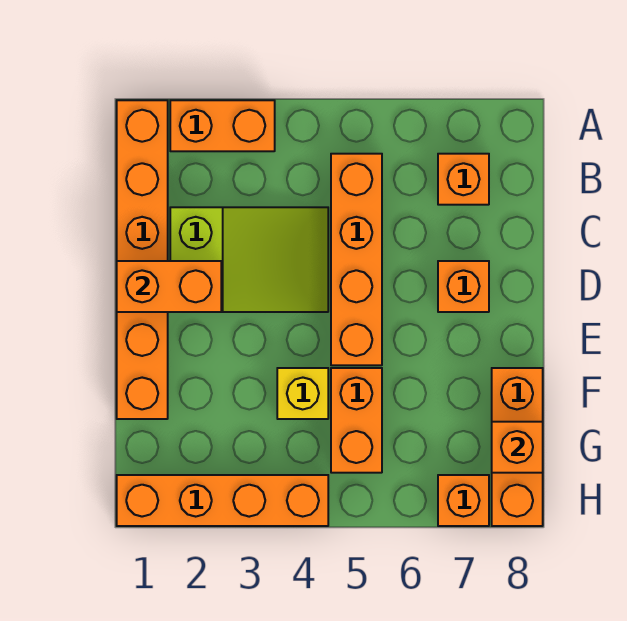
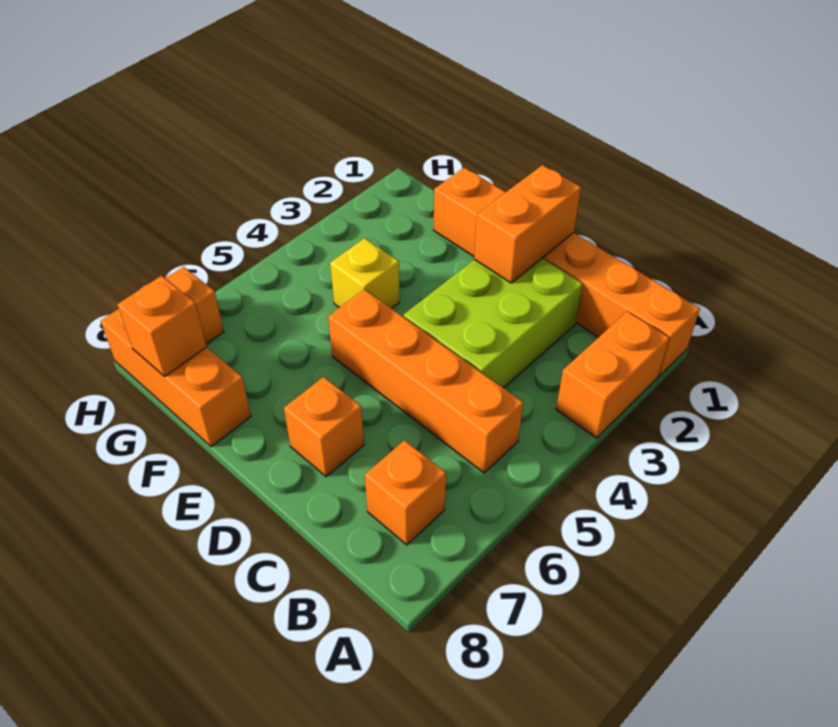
lime slope C2:D4 level 1 top 2 -> lime brick C2:D4 level 1
orange brick F5:G5 level 1 -> none
orange brick H1:H4 level 1 -> none

